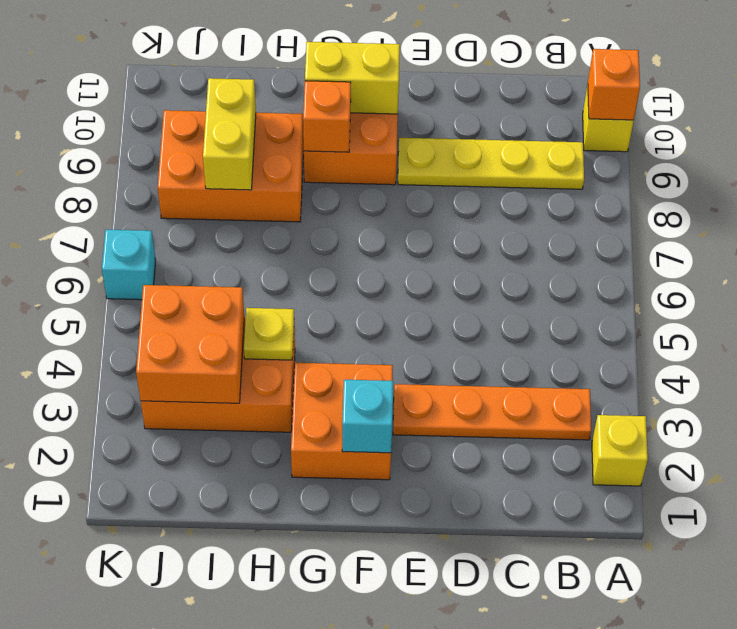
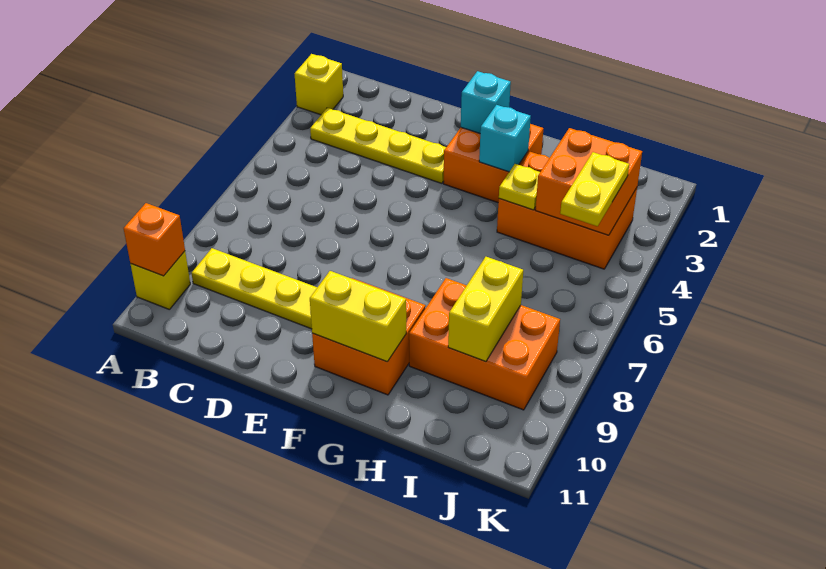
orange plate B3:E3 level 1 -> yellow plate B3:E3 level 1
orange brick G9 level 2 -> none
none -> yellow plate J4:J5 level 3
cyan brick K6 level 1 -> cyan brick G3 level 2

